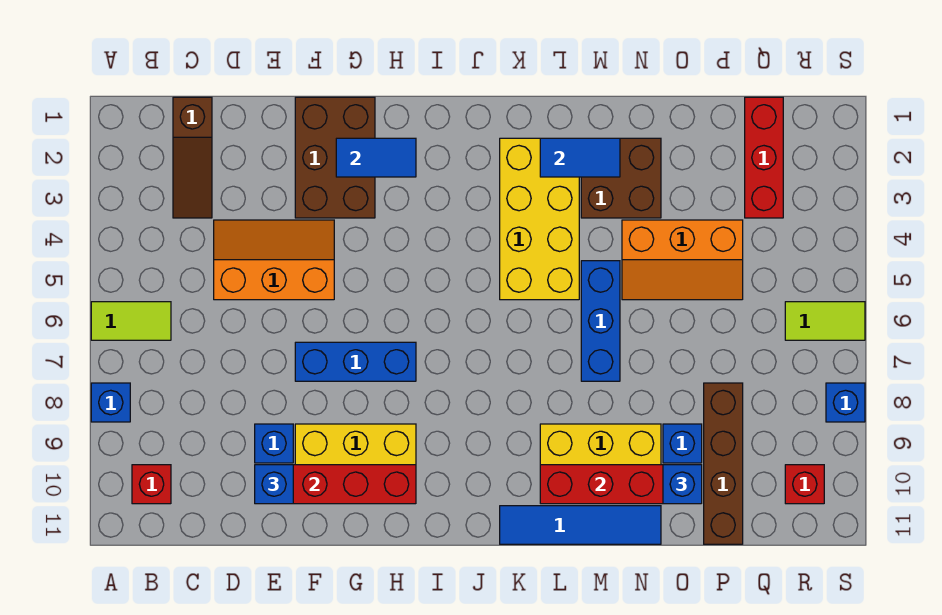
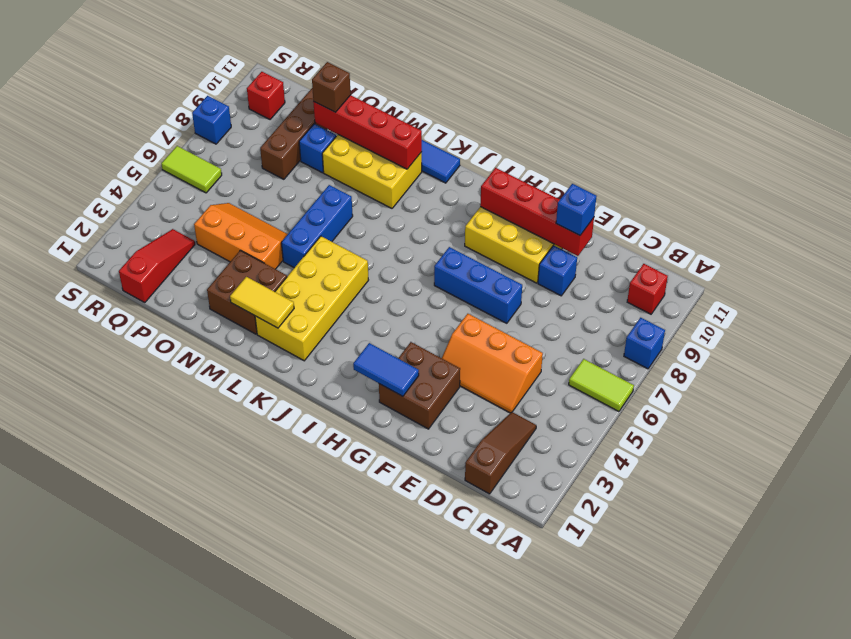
brown brick F1:G3 level 1 -> brown brick F2:G3 level 1
blue tile L2:M2 level 2 -> yellow tile L2:M2 level 2
blue brick O10 level 3 -> brown brick O10 level 3
red brick Q1:Q3 level 1 -> red slope Q1:Q3 level 1 top 1

